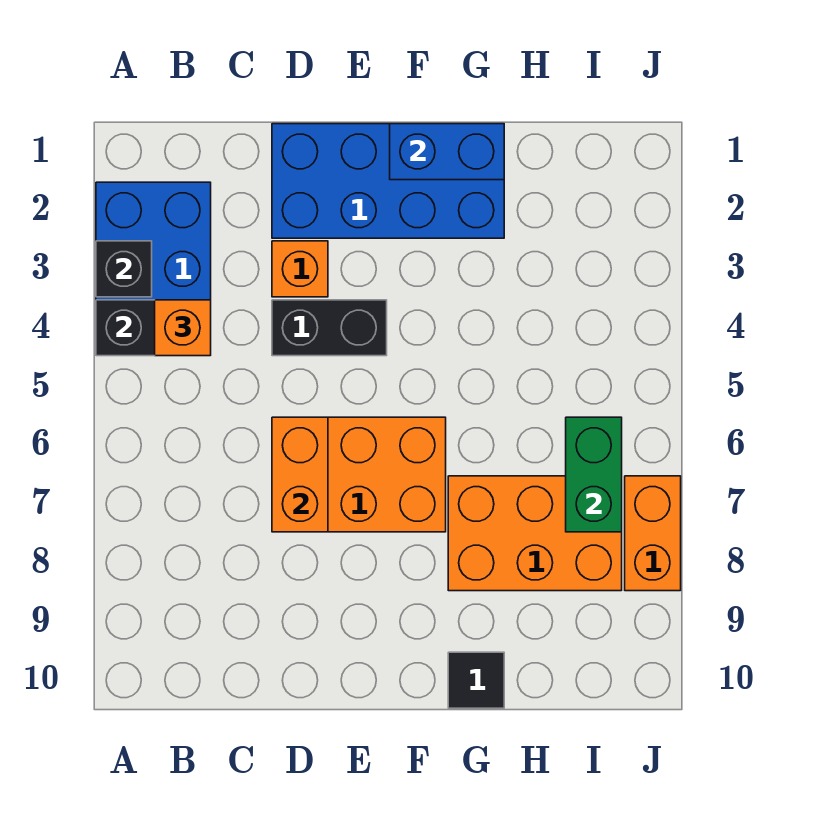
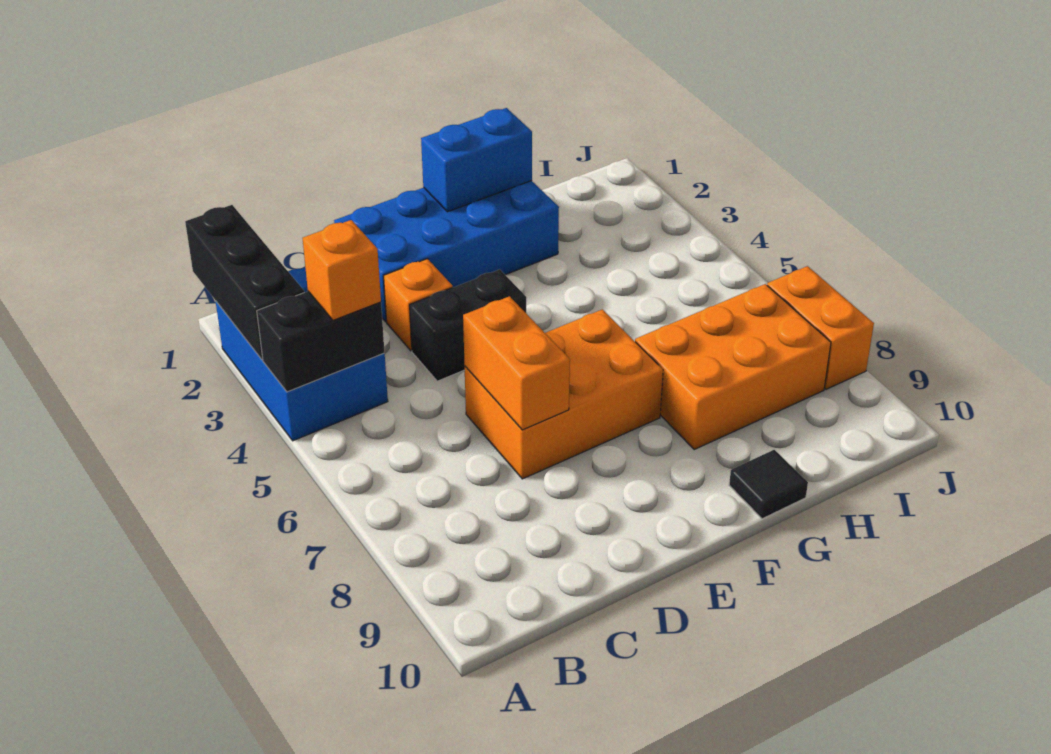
black brick A3 level 2 -> black brick A1:A3 level 2
green brick I6:I7 level 2 -> none

